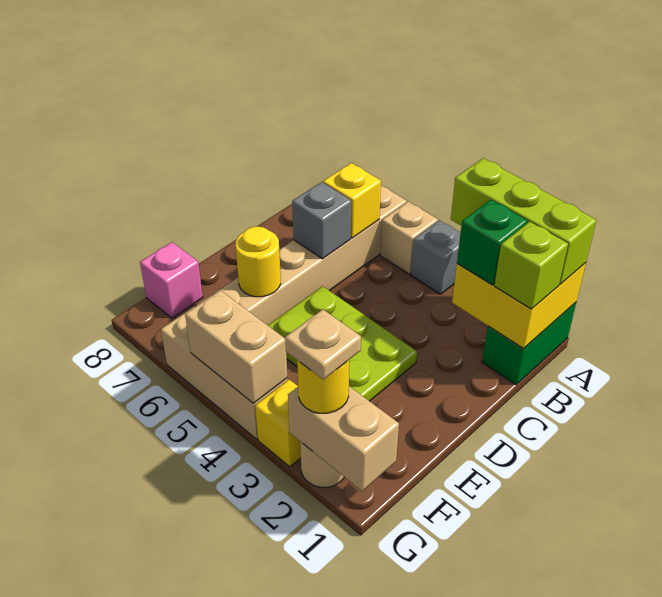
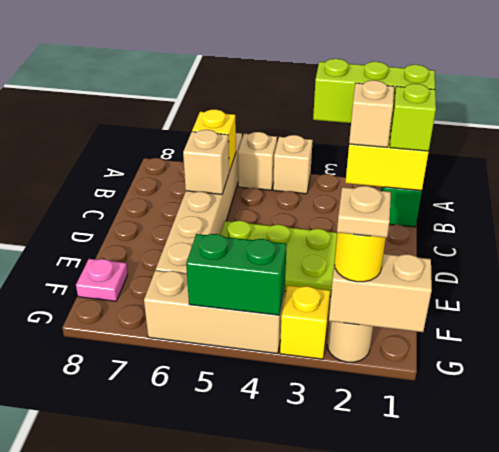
grey brick A4 level 1 -> tan brick A4 level 1
green brick B2 level 3 -> tan brick B2 level 3
grey brick C6 level 2 -> tan brick C6 level 2
yellow round brick E6 level 2 -> none
pink brick F8 level 1 -> pink plate F8 level 1
tan brick G4:G5 level 2 -> green brick G4:G5 level 2

